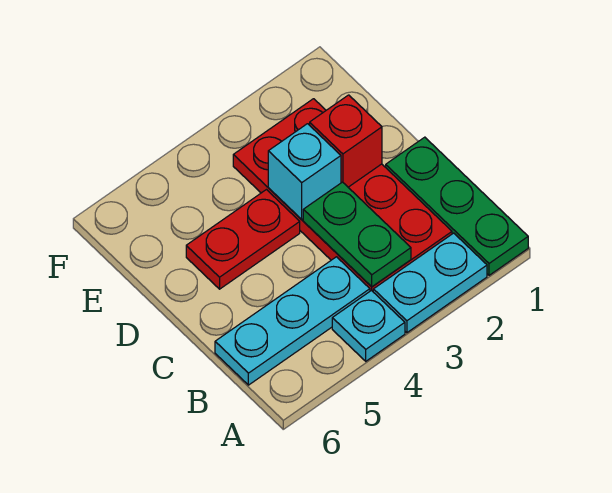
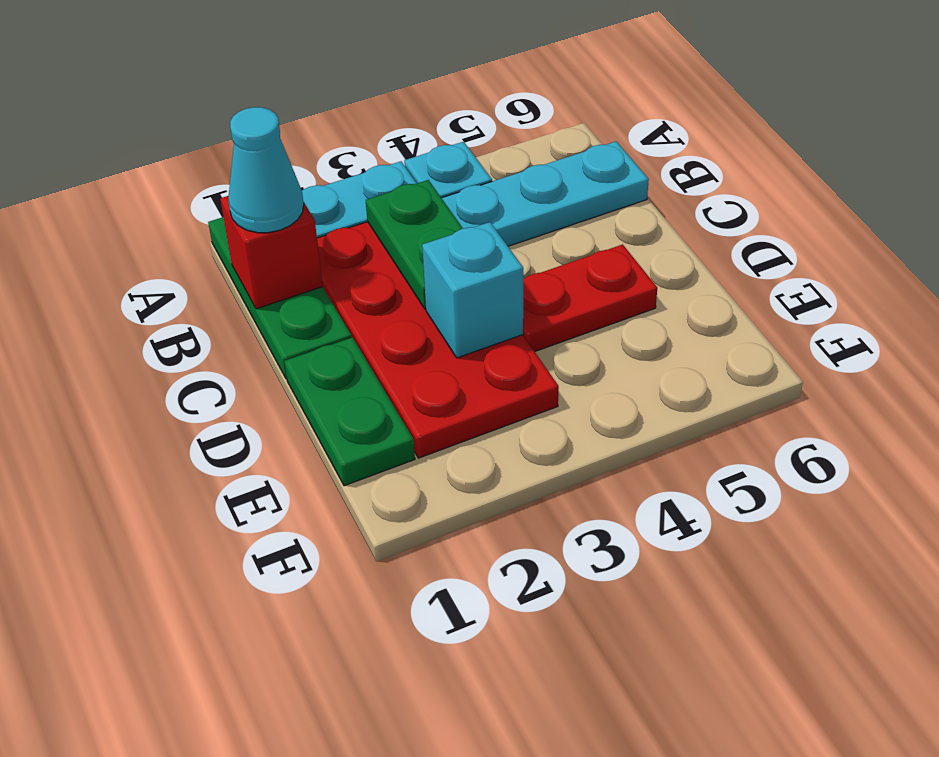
none -> cyan cone B1 level 3
none -> green plate D1:E1 level 1
red brick D2 level 2 -> red brick B1 level 2

